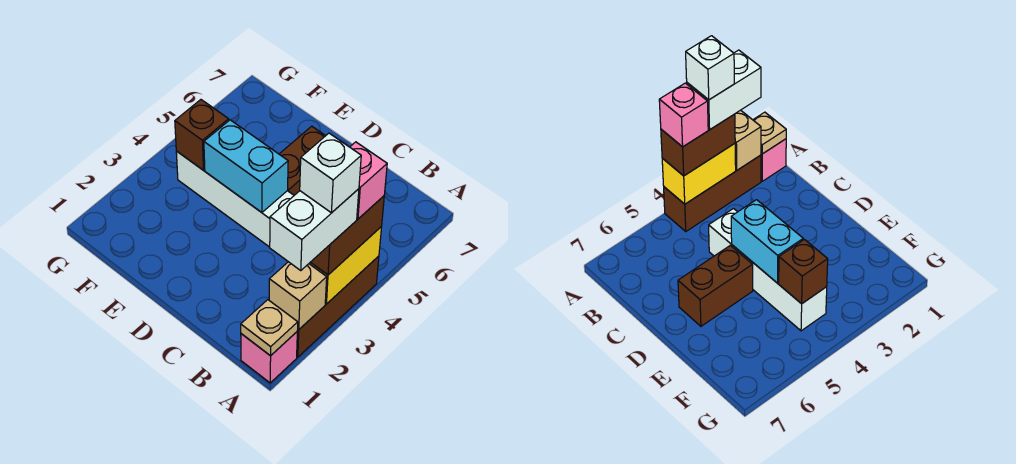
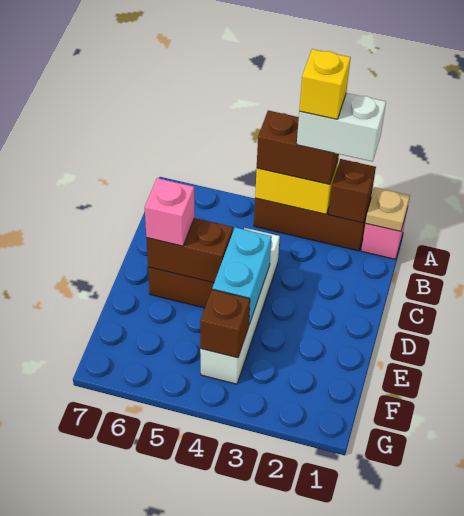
tan brick A2 level 2 -> brown brick A2 level 2
white brick A3 level 5 -> yellow brick A3 level 5
pink brick A4 level 4 -> pink brick D6 level 3
none -> brown brick D5:D6 level 2

